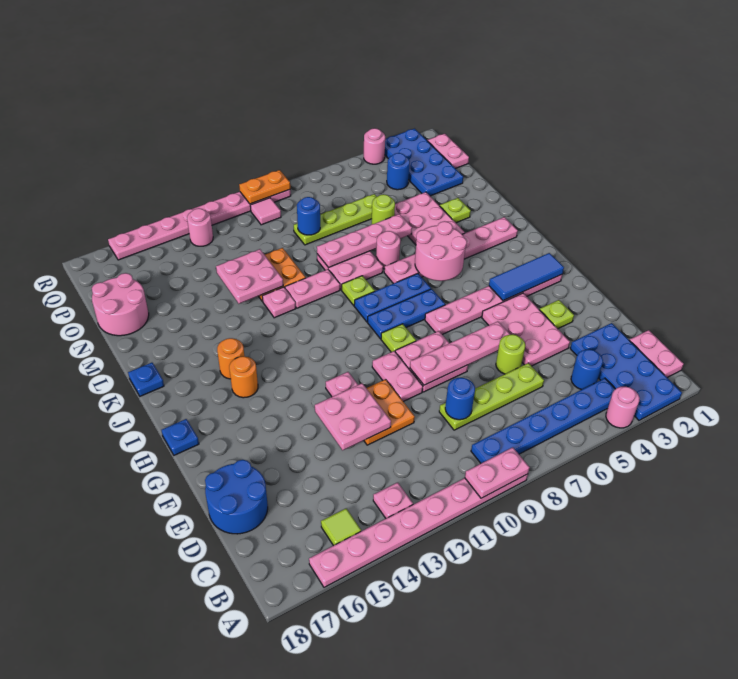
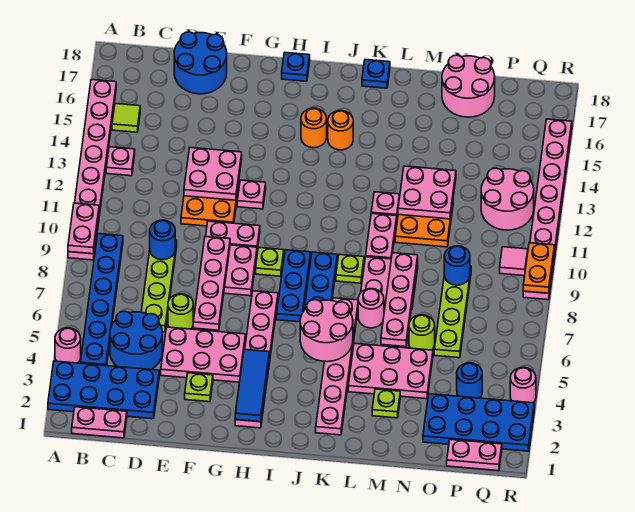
blue round brick C4 level 1 -> blue round brick C4:D5 level 1
pink round brick Q13 level 1 -> pink round brick P12:Q13 level 1

